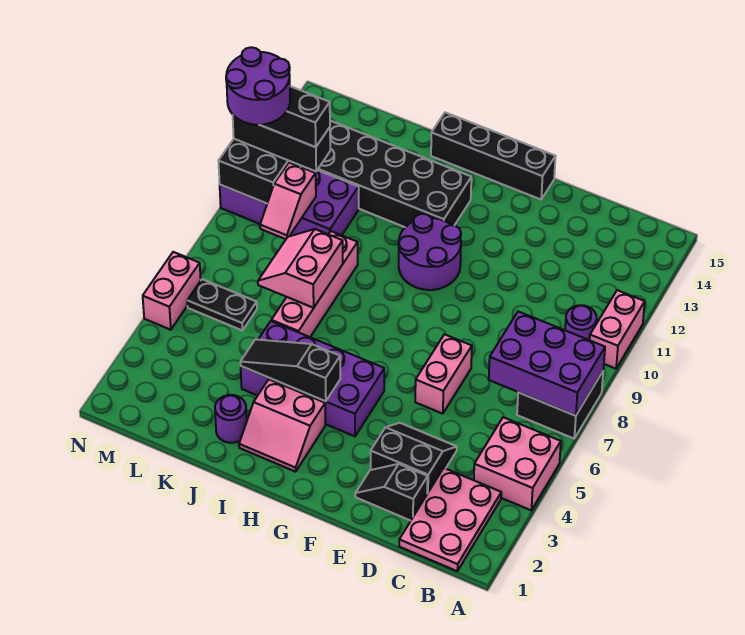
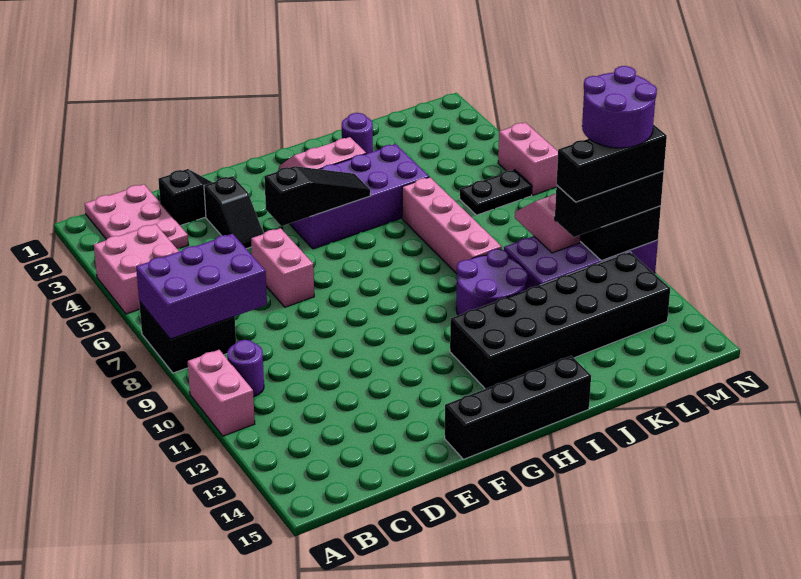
black slope D3:E4 level 1 top 3 -> black slope E3:E4 level 1 top 3
purple round brick G10:H11 level 1 -> purple round brick I10:J11 level 1
black slope H4:J4 level 2 top H -> black slope F5:H5 level 2 top F
pink slope J7:K8 level 2 top J -> none

